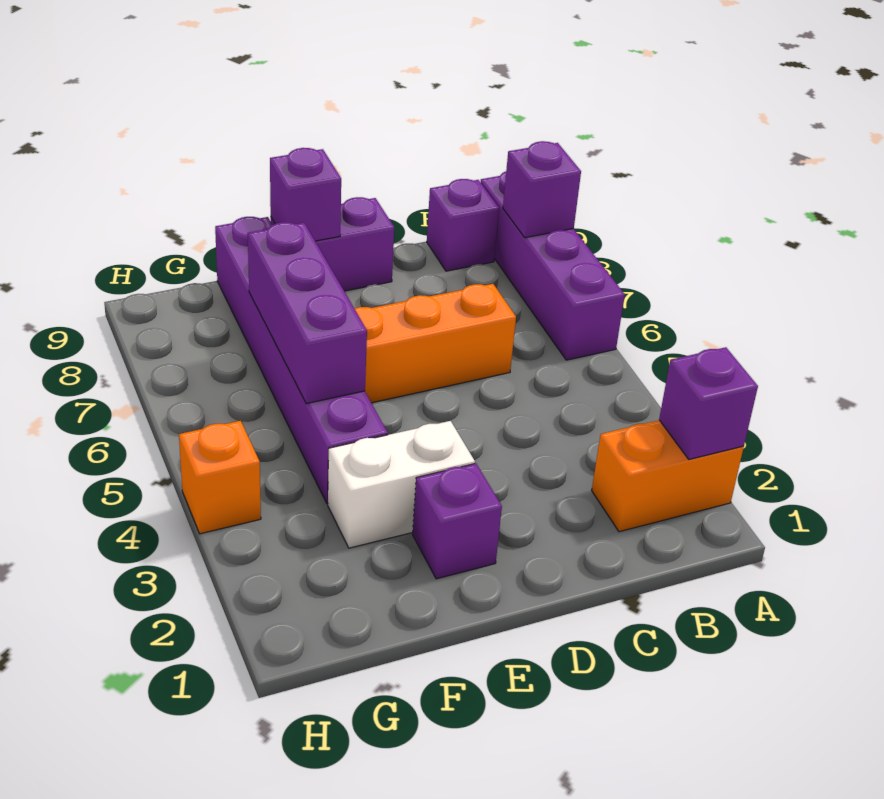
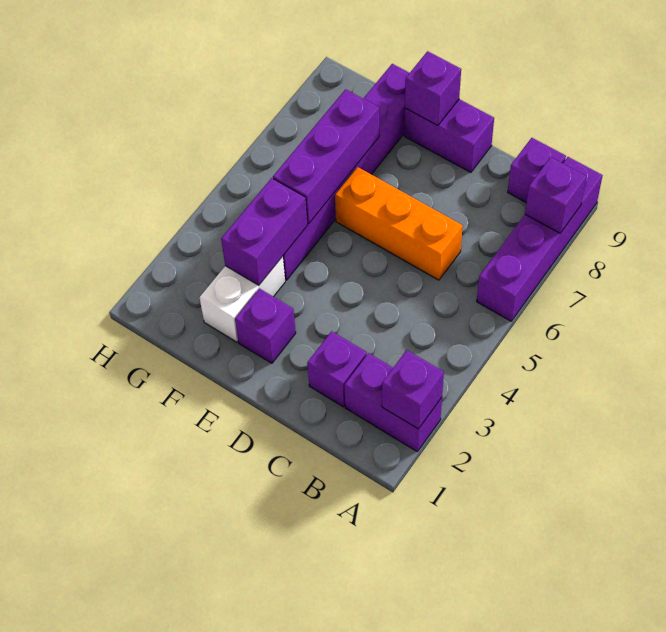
orange brick A2:B2 level 1 -> purple brick A2:B2 level 1
none -> purple brick C2 level 1
white brick E3:F3 level 1 -> white brick F2:F3 level 1
none -> purple brick F3:F4 level 2
orange brick H4 level 1 -> none

